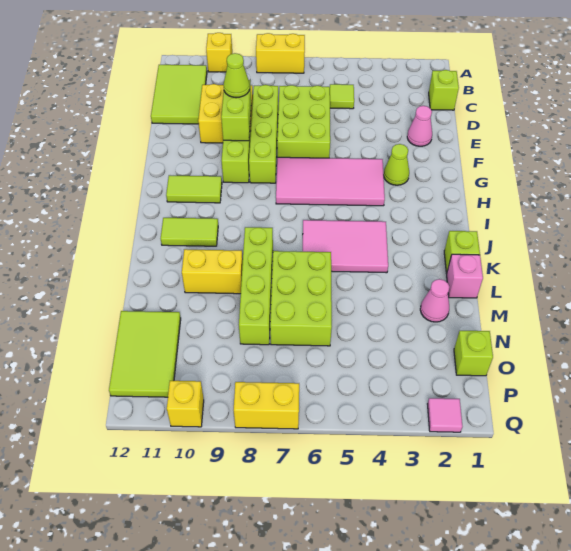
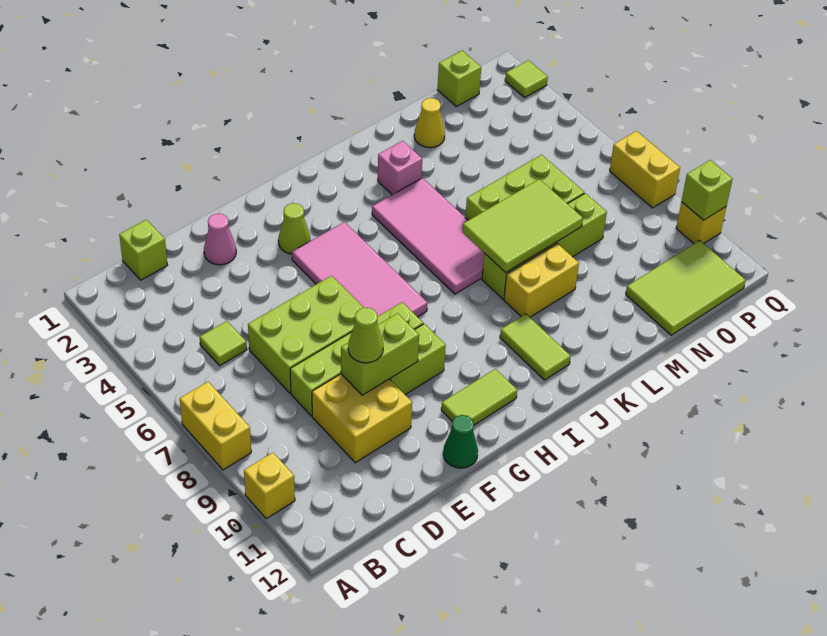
lime tile B11:D12 level 1 -> lime tile K7:M8 level 2
none -> green cone F12 level 1
lime tile H10:H11 level 1 -> lime tile G11:H11 level 1
pink tile J4:K6 level 1 -> pink tile J4:K7 level 1
lime brick K1 level 1 -> lime brick Q10 level 2
pink brick L1 level 1 -> pink brick K3 level 1
yellow brick L9:L10 level 1 -> yellow brick K9:L9 level 1
pink cone M2 level 1 -> yellow cone M2 level 1
pink tile Q2 level 1 -> lime tile Q2 level 1

